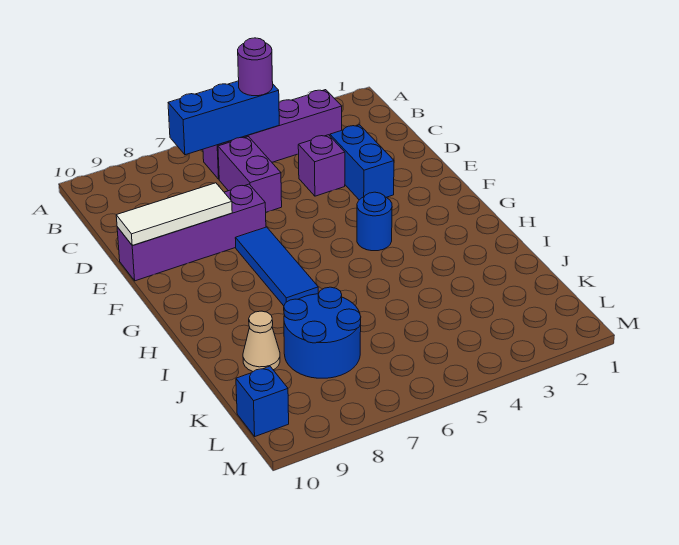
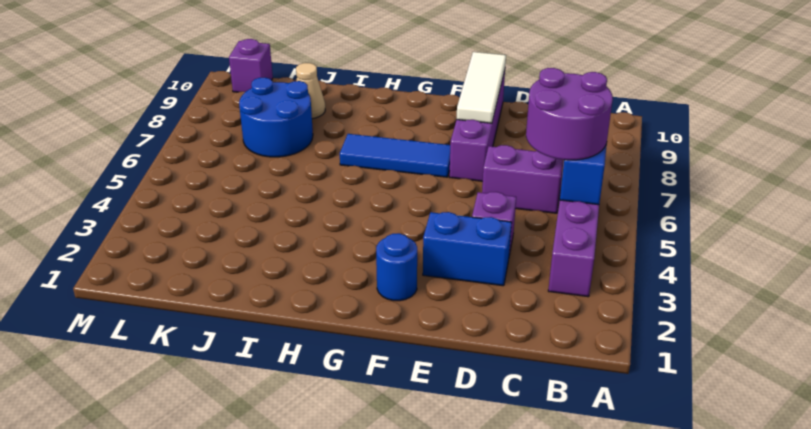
purple round brick B5 level 3 -> purple round brick B5:C6 level 3
blue round brick G4 level 1 -> blue round brick F2 level 1
blue brick L10 level 1 -> purple brick L10 level 1

